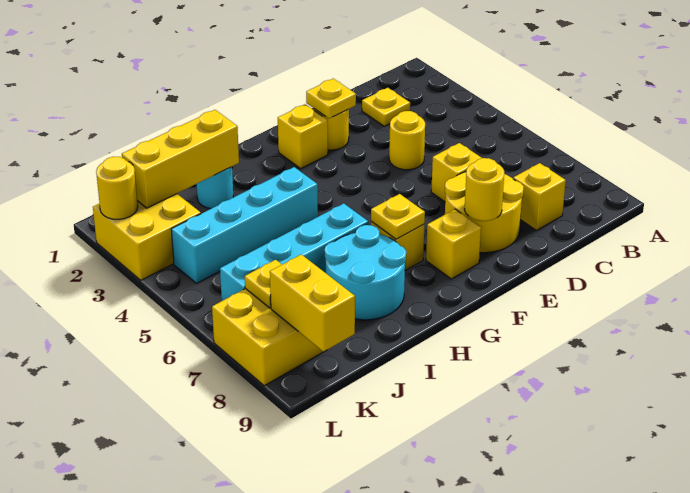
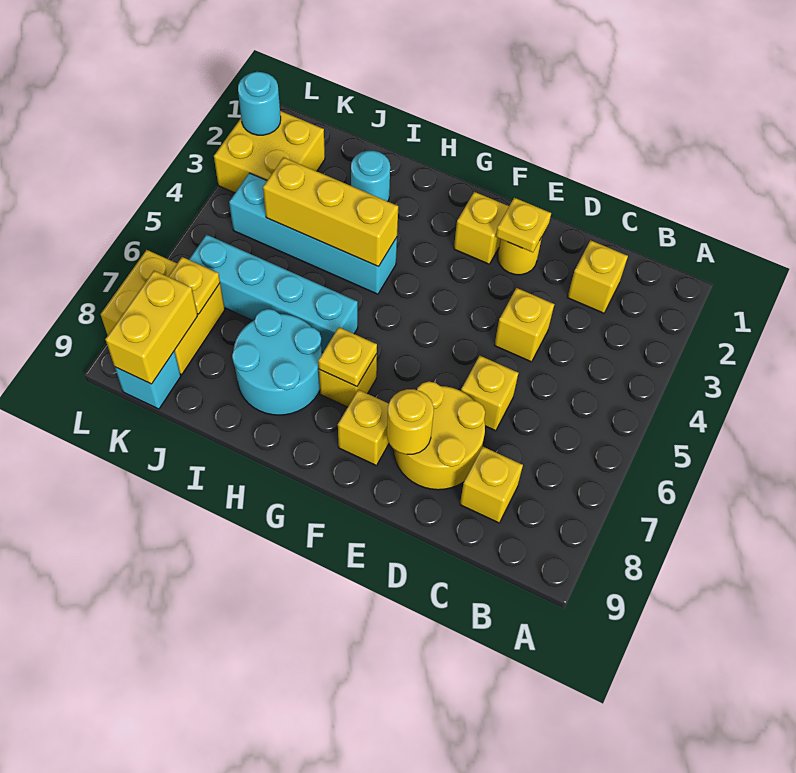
yellow plate C2 level 1 -> yellow brick C2 level 1
yellow round brick D4 level 1 -> yellow brick D4 level 1
yellow brick I2:K2 level 2 -> yellow brick H4:J4 level 2
none -> cyan brick K9 level 1
yellow round brick L2 level 2 -> cyan round brick L2 level 2

